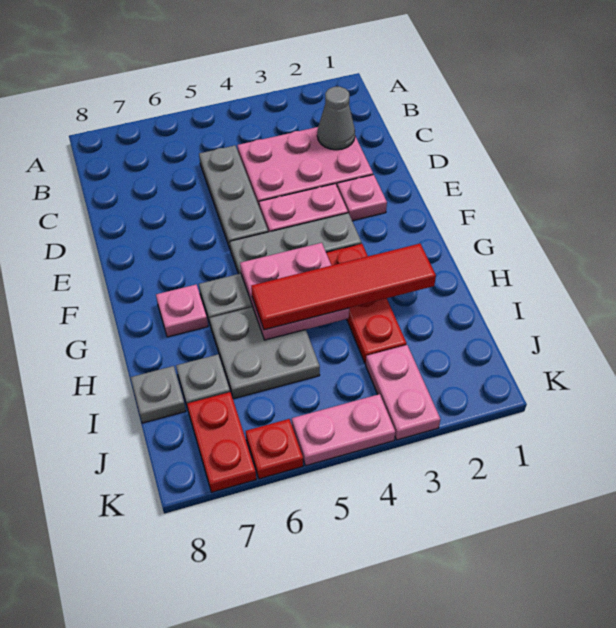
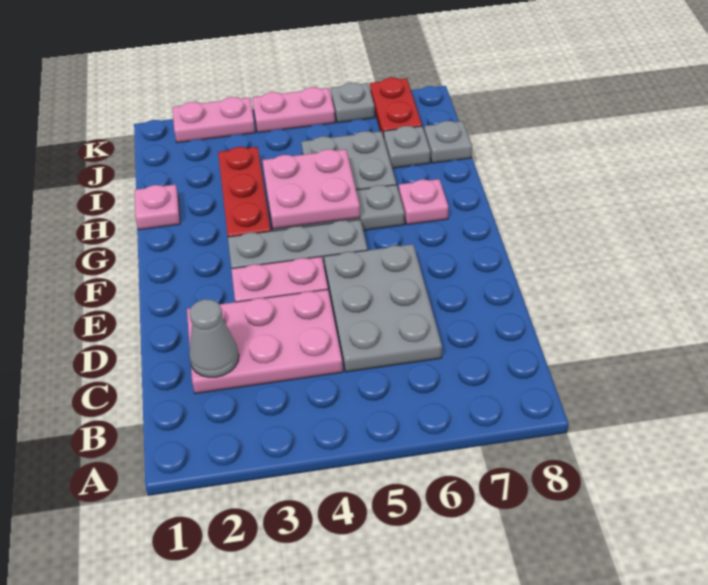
grey plate C5:E5 level 1 -> grey plate C5:E6 level 1
pink plate E2 level 1 -> pink plate H1 level 1
red tile H2:H5 level 3 -> none
pink plate J3:K3 level 1 -> pink plate K2:K3 level 1
red plate K6 level 1 -> grey plate K6 level 1

